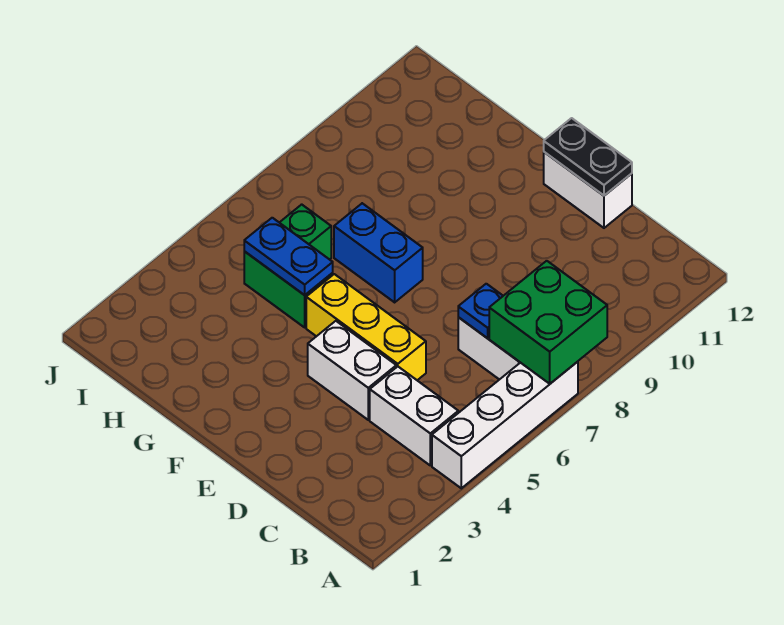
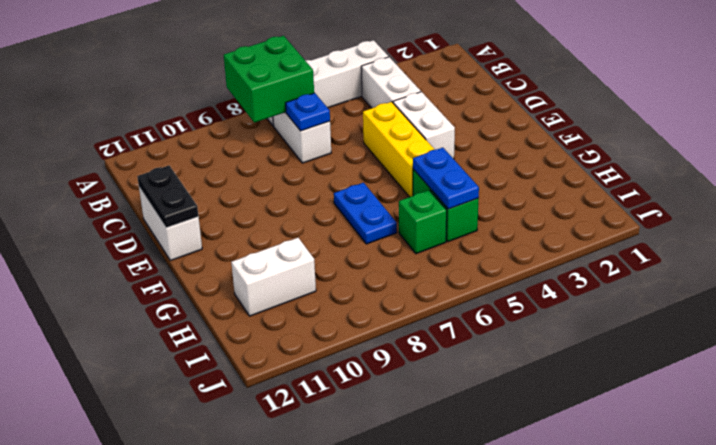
blue brick F7:G7 level 1 -> blue plate F7:G7 level 1
none -> white brick H10:H11 level 1

